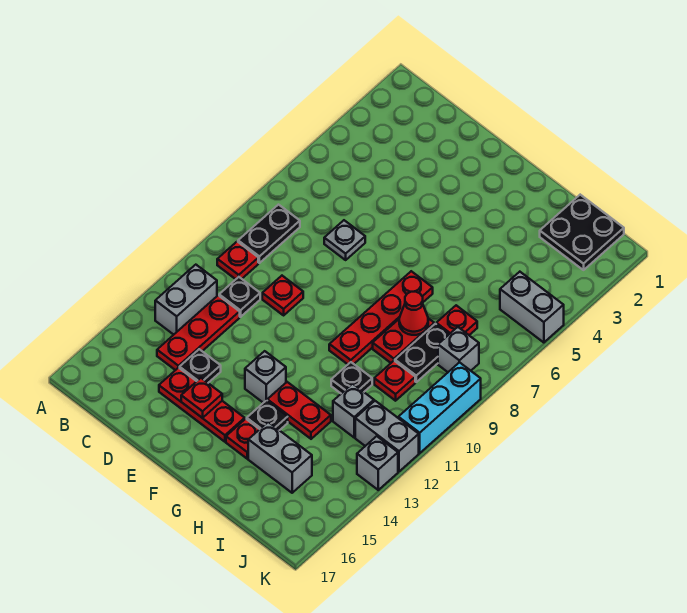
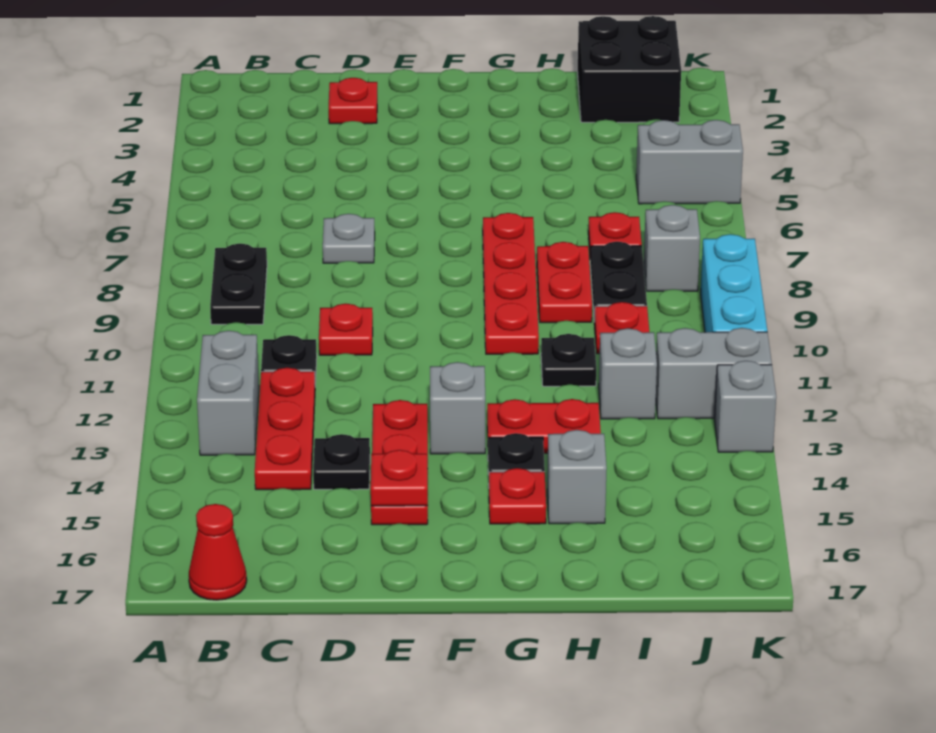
red plate B10 level 1 -> red plate D2 level 1
red plate D15:F15 level 1 -> red plate E13:E15 level 1
red cone H8 level 2 -> red cone B17 level 1
grey brick H15:I15 level 1 -> grey brick H15 level 1
black plate I1:J2 level 1 -> black brick I1:J2 level 1

